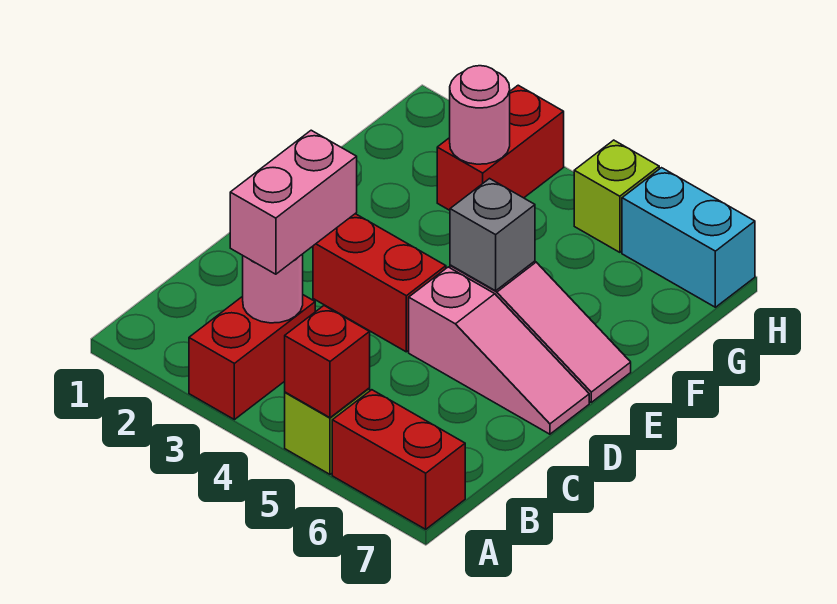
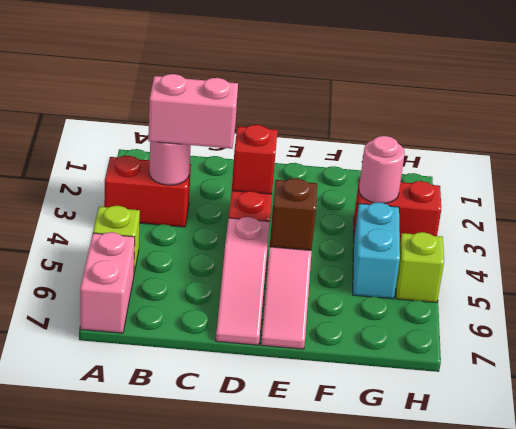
red brick A5 level 2 -> red brick D3 level 2
red brick A6:A7 level 1 -> pink brick A6:A7 level 1
grey brick E5 level 2 -> brown brick E5 level 2
cyan brick H6:H7 level 1 -> cyan brick G4:G5 level 1

